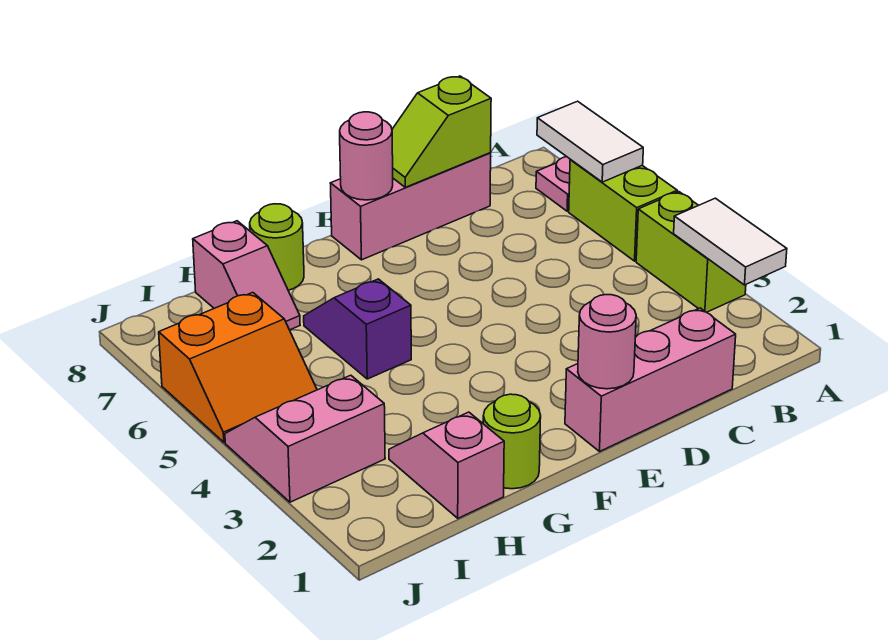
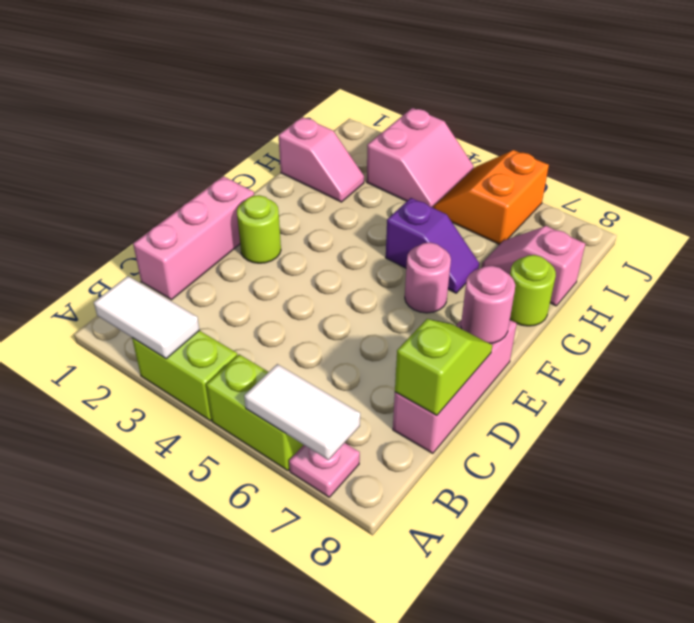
pink round brick E1 level 2 -> pink round brick F6 level 1
lime round brick G1 level 1 -> lime round brick E2 level 1

